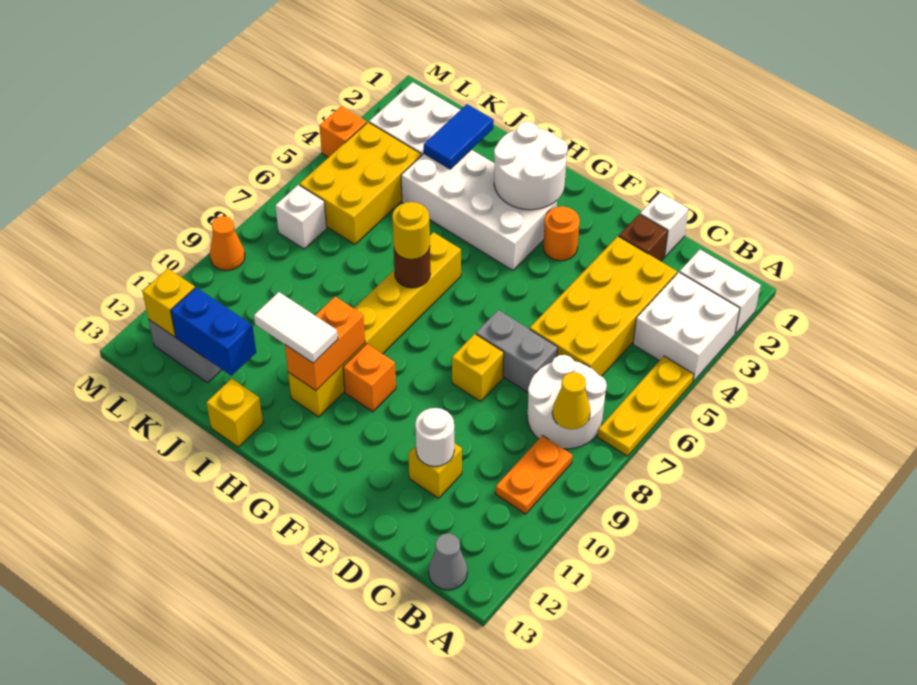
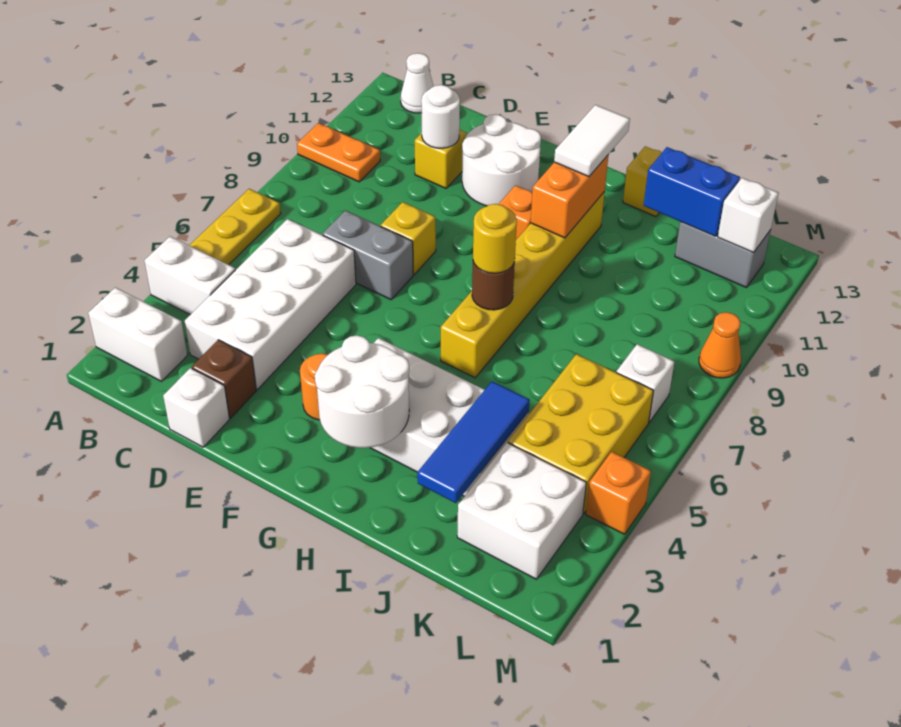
white brick A3:B4 level 1 -> white brick A4:B4 level 1
white round brick B7:C8 level 1 -> white round brick E11:F12 level 1
yellow cone B8 level 2 -> none
orange plate B9:B10 level 1 -> orange plate A10:B10 level 1
grey cone B13 level 1 -> white cone B13 level 1
yellow brick C3:D6 level 1 -> white brick C3:D6 level 1
white tile H11:I11 level 3 -> white tile H11:H12 level 3
blue tile J2:J3 level 2 -> blue tile J2:J4 level 2
yellow brick L12 level 2 -> white brick L12 level 2

